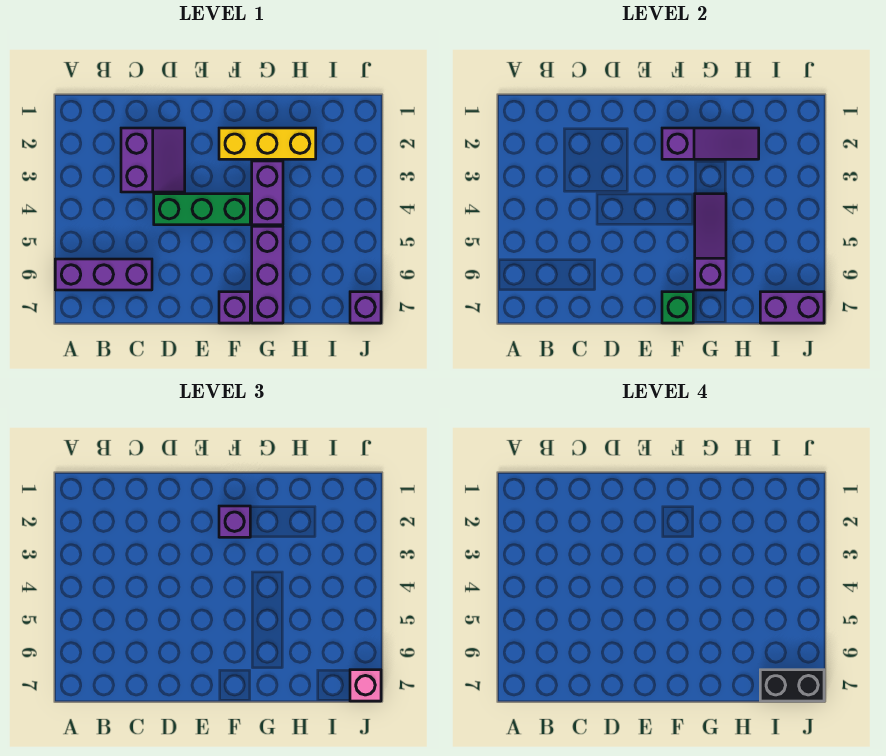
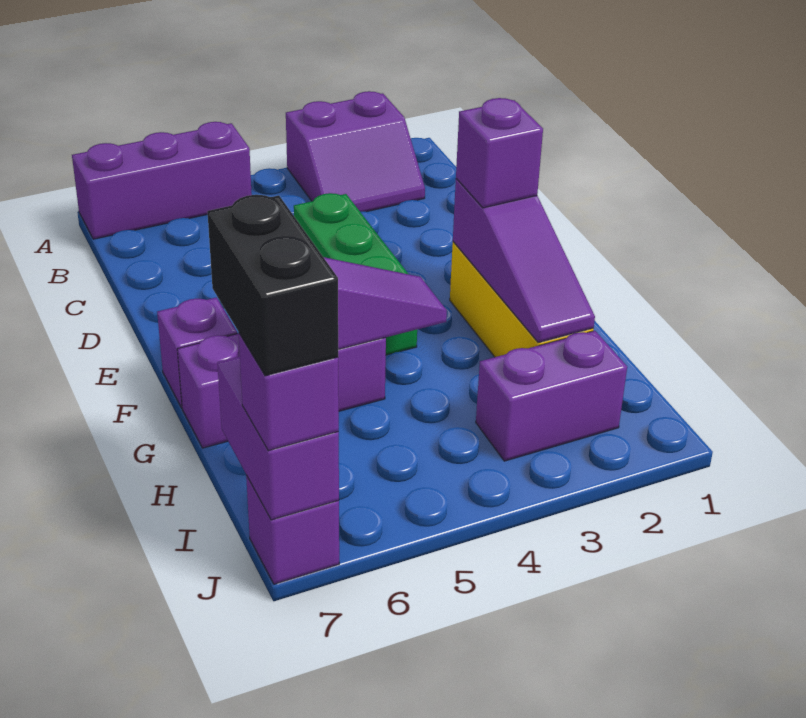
purple brick A6:C6 level 1 -> purple brick A5:A7 level 1
purple slope C2:D3 level 1 top C -> purple slope A2:B3 level 1 top A
green brick F7 level 2 -> none
purple brick G3:G4 level 1 -> purple brick I2:I3 level 1
pink brick J7 level 3 -> purple brick J7 level 3

